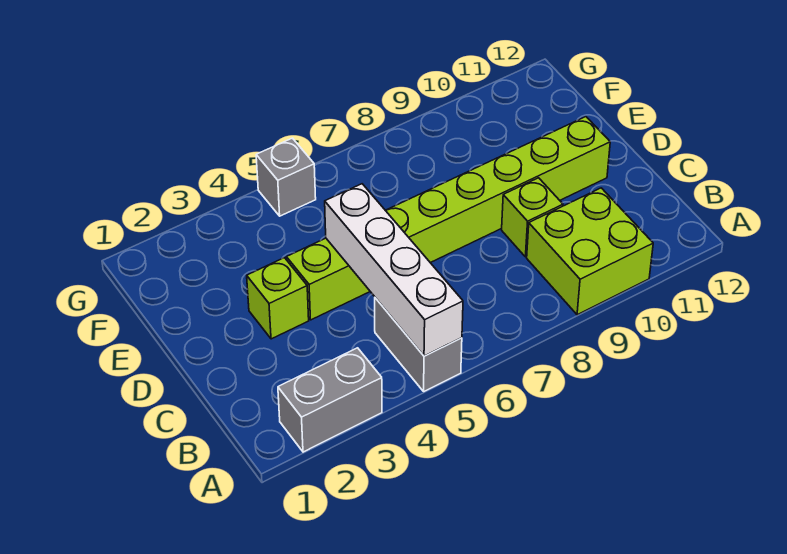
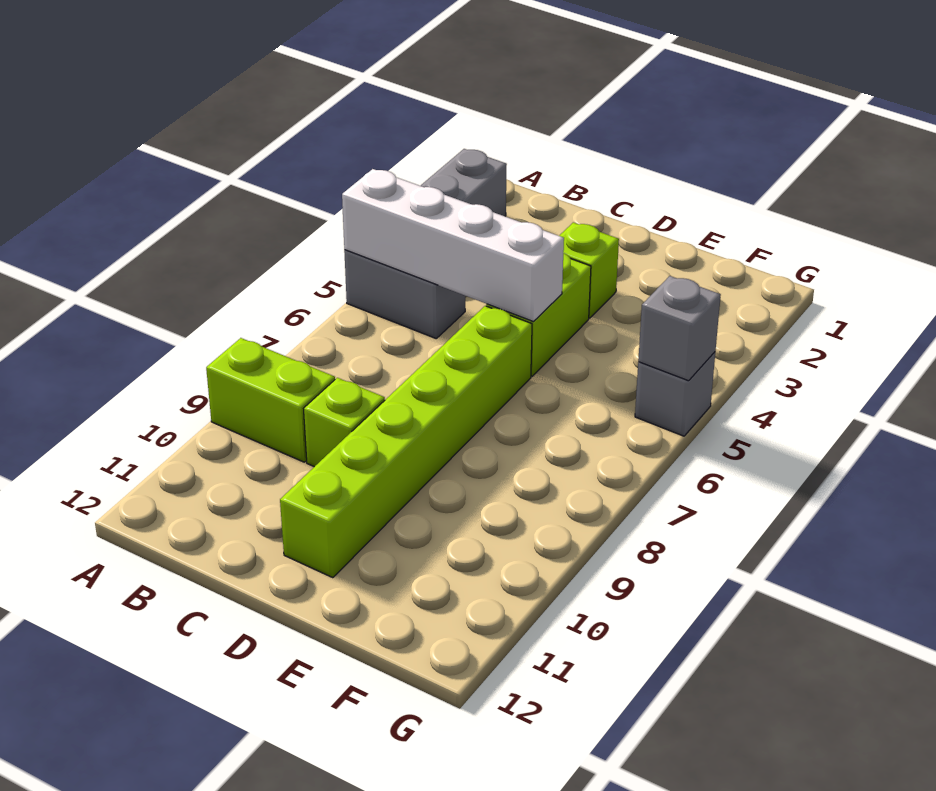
lime brick A9:B10 level 1 -> lime brick A9:B9 level 1
none -> grey brick G5 level 2

